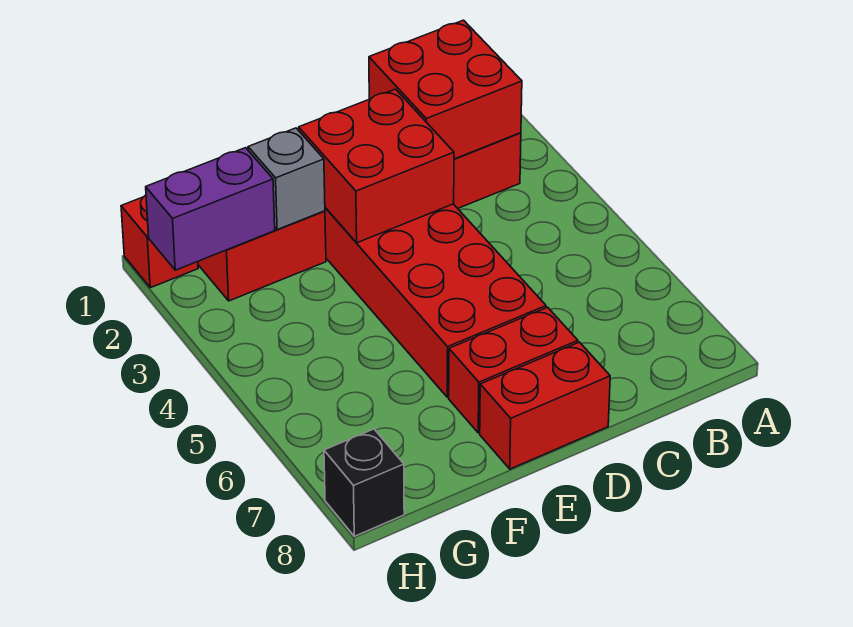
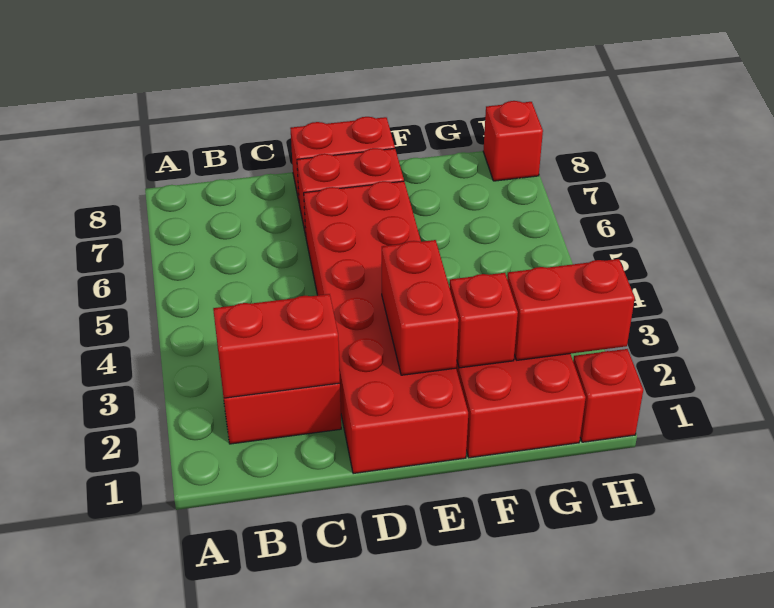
red brick B1:C2 level 2 -> red brick B2:C2 level 2
red brick D2:E3 level 2 -> red brick E2:E3 level 2
grey brick F2 level 2 -> red brick F2 level 2
purple brick G2:H2 level 2 -> red brick G2:H2 level 2
black brick H8 level 1 -> red brick H8 level 1

